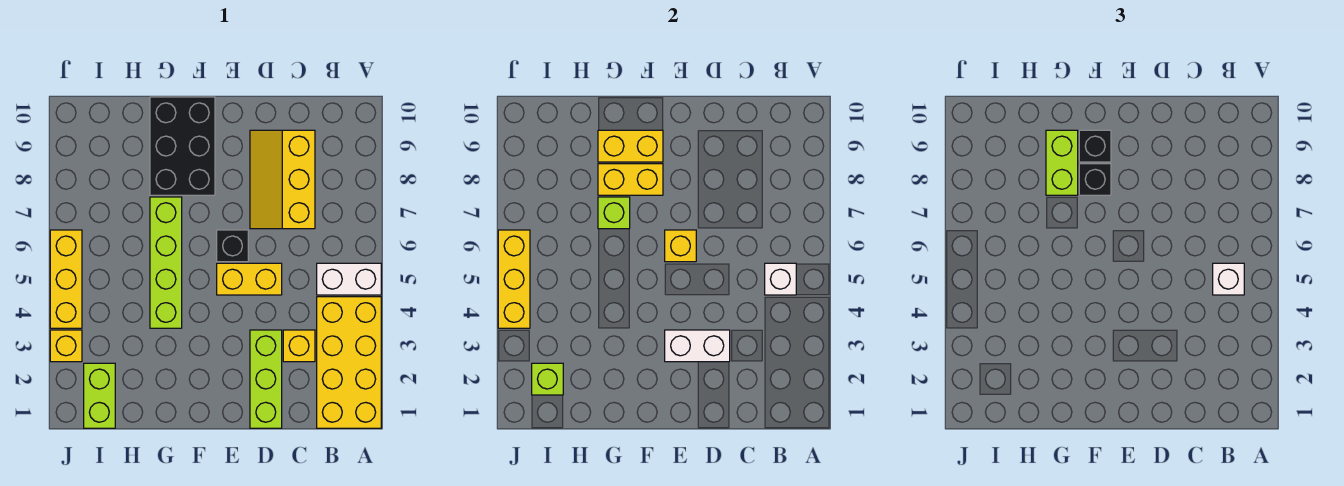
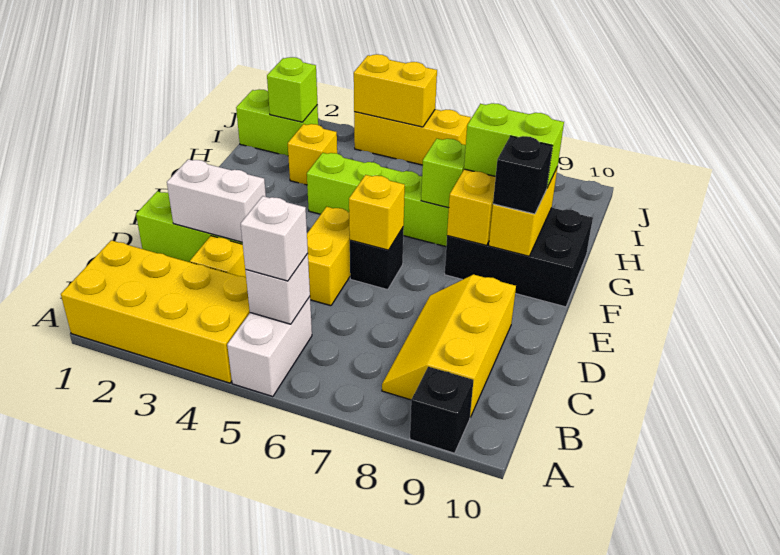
yellow slope C7:D9 level 1 top C -> yellow slope B8:D9 level 1 top 9
white brick D3:E3 level 2 -> white brick D2:D3 level 2
black brick F8 level 3 -> black brick A9 level 1
yellow brick J3 level 1 -> yellow brick H3 level 1
yellow brick J4:J6 level 2 -> yellow brick J4:J5 level 2

